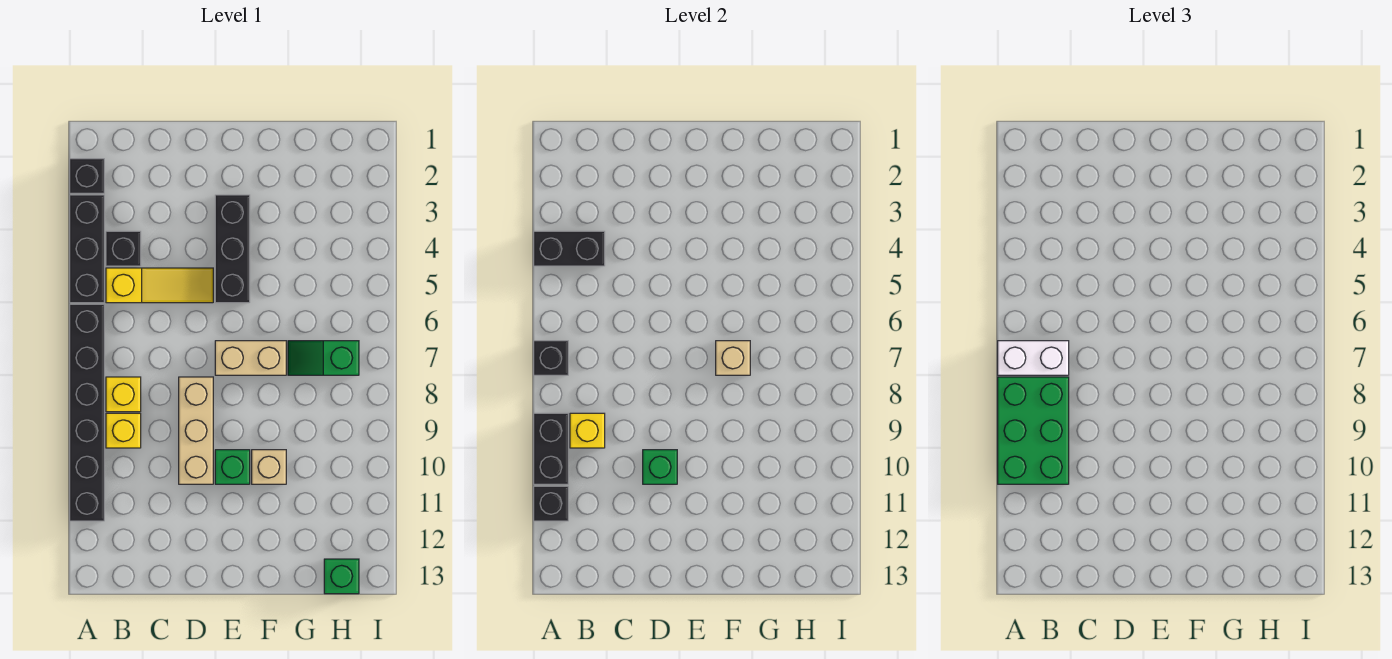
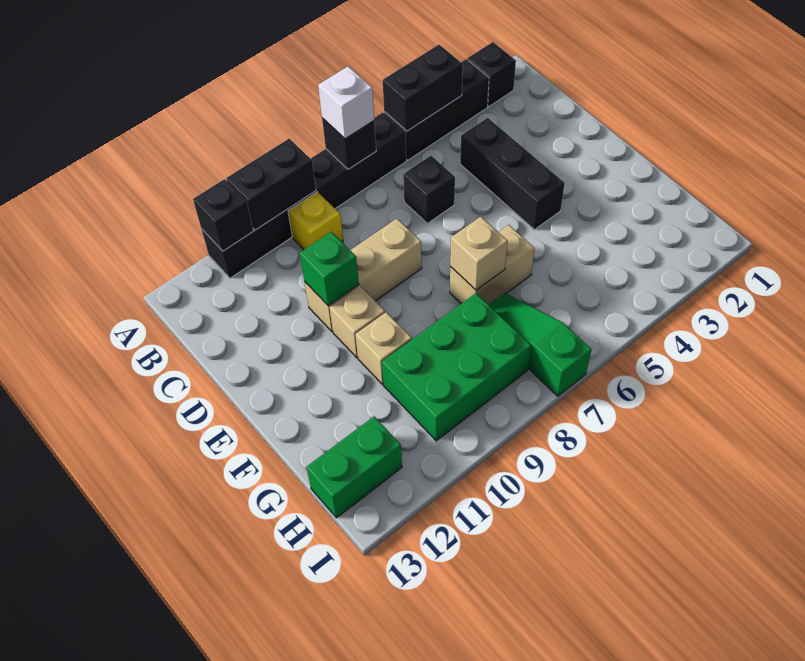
black brick A4:B4 level 2 -> black brick A4:A5 level 2
white brick A7:B7 level 3 -> white brick A7 level 3
green brick A8:B10 level 3 -> green brick G8:H10 level 1
black brick B4 level 1 -> black brick C6 level 1
yellow slope B5:D5 level 1 top B -> none
yellow brick B8 level 1 -> none
yellow brick B9 level 2 -> none
black brick E3:E5 level 1 -> black brick C4:E4 level 1
tan brick E7:F7 level 1 -> tan brick F6:F7 level 1
green brick E10 level 1 -> tan brick E10 level 1
green slope G7:H7 level 1 top H -> green slope G7:I7 level 1 top I
green brick H13 level 1 -> green brick H12:H13 level 1

